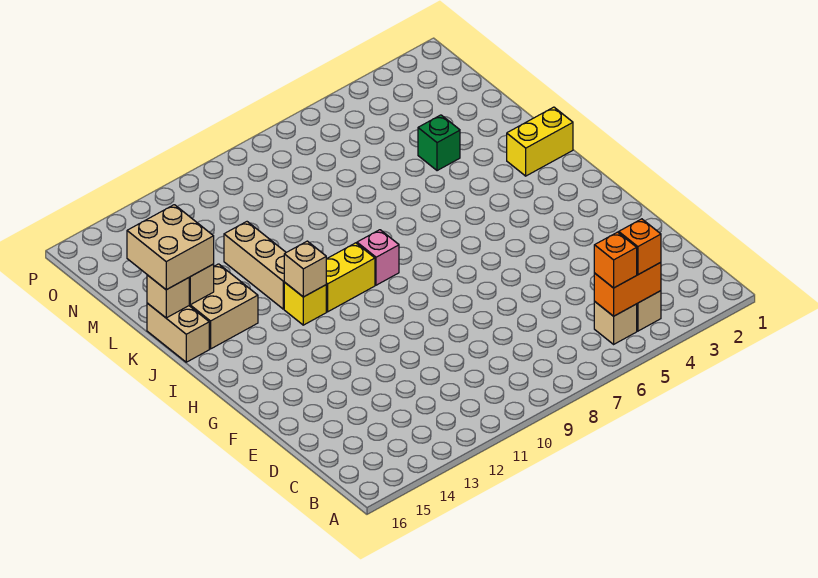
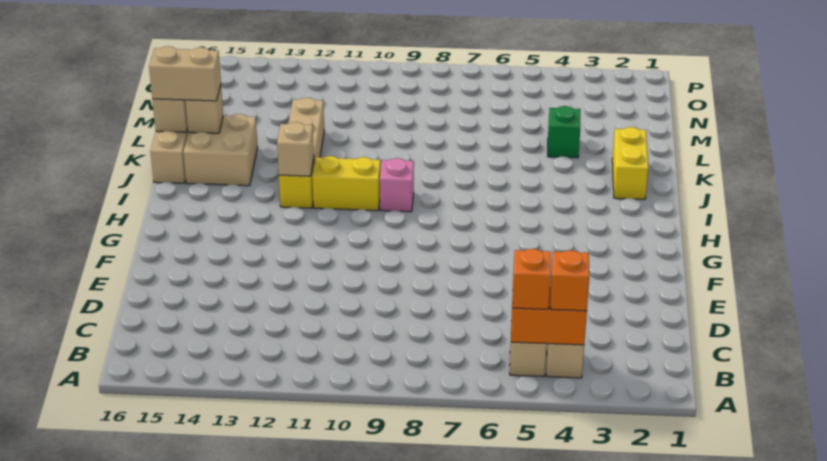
yellow brick J1:J2 level 1 -> yellow brick J2:K2 level 1
tan brick K15:L16 level 3 -> tan brick K15:K16 level 3

